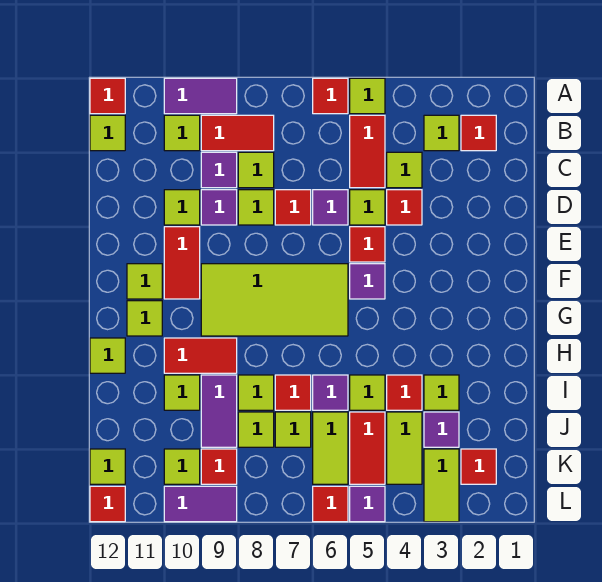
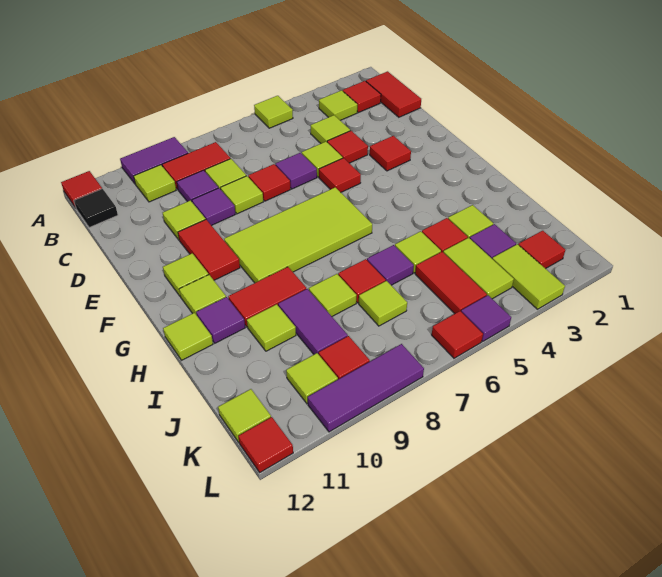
red tile A6 level 1 -> red tile E3 level 1
red tile B5:C5 level 1 -> red tile B1:C1 level 1
lime tile B12 level 1 -> black tile B12 level 1
purple tile F5 level 1 -> purple tile H11 level 1
lime tile J6:K6 level 1 -> none
lime tile J8 level 1 -> none
purple tile L9:L10 level 1 -> purple tile L8:L10 level 1

